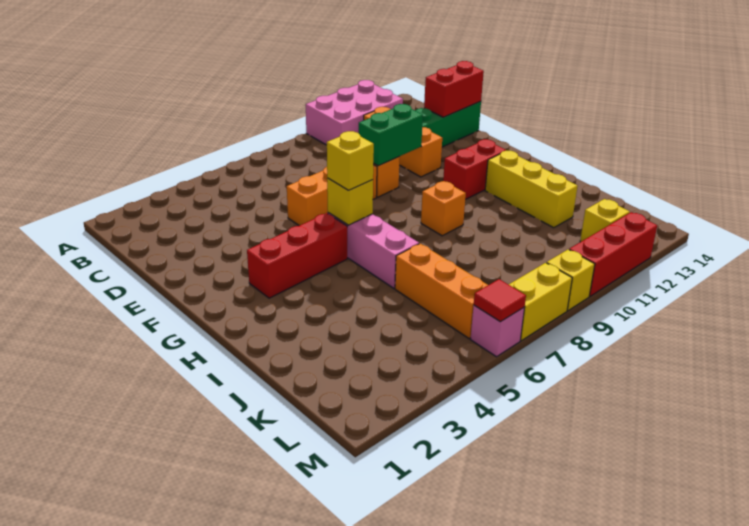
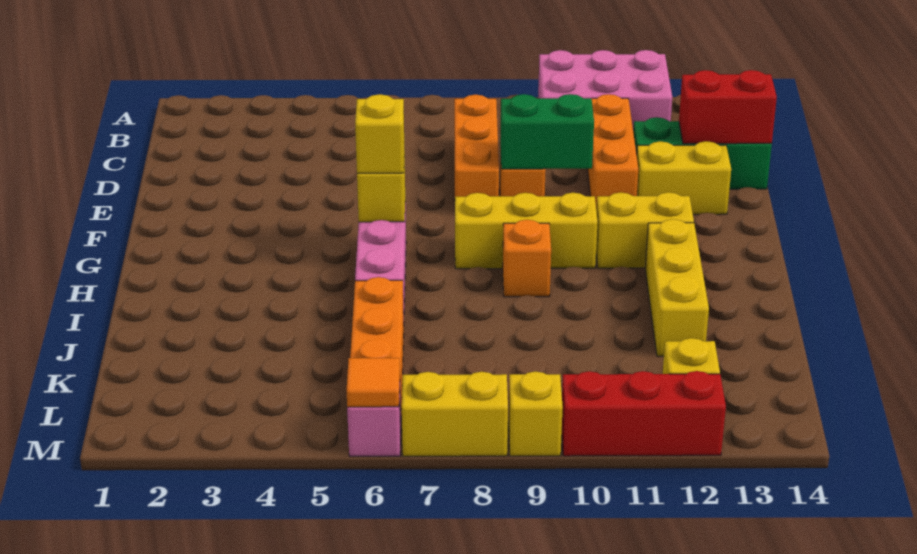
orange brick E6:E8 level 1 -> orange brick C8:E8 level 1
none -> yellow brick E12:E13 level 1
red brick G3:G5 level 1 -> none
none -> yellow brick G8:G10 level 1
red brick G11:G12 level 1 -> yellow brick G11:G12 level 1
red tile M6 level 2 -> orange tile M6 level 2

